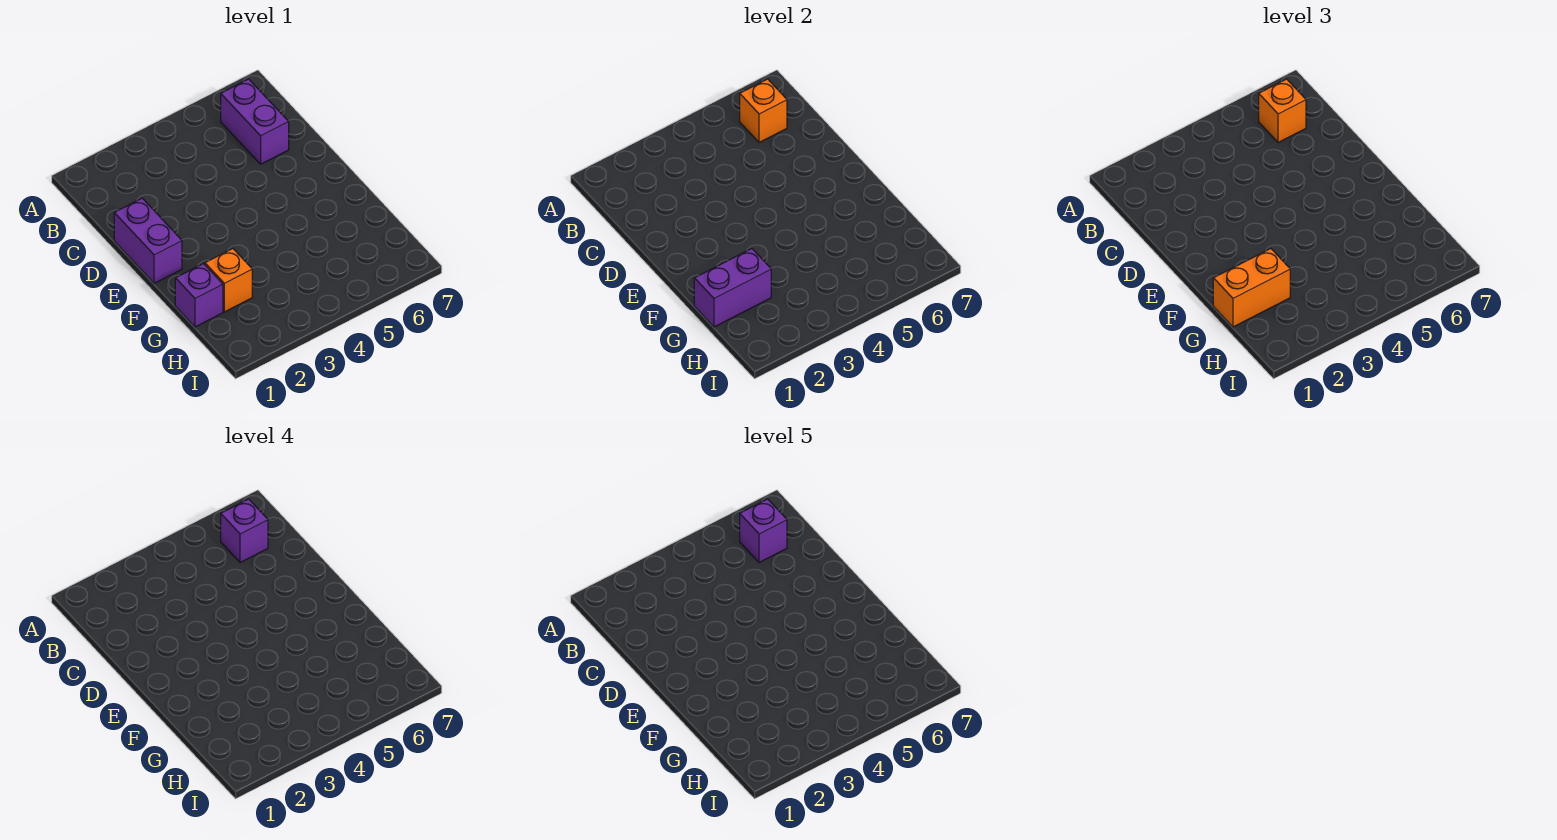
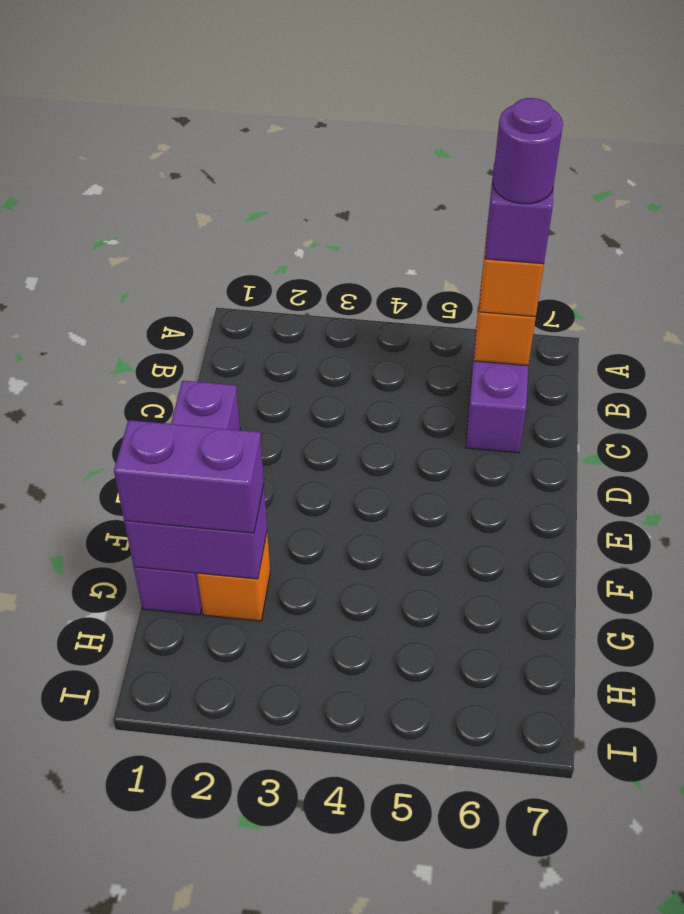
purple brick B6 level 5 -> purple round brick B6 level 5
orange brick G1:G2 level 3 -> purple brick G1:G2 level 3

